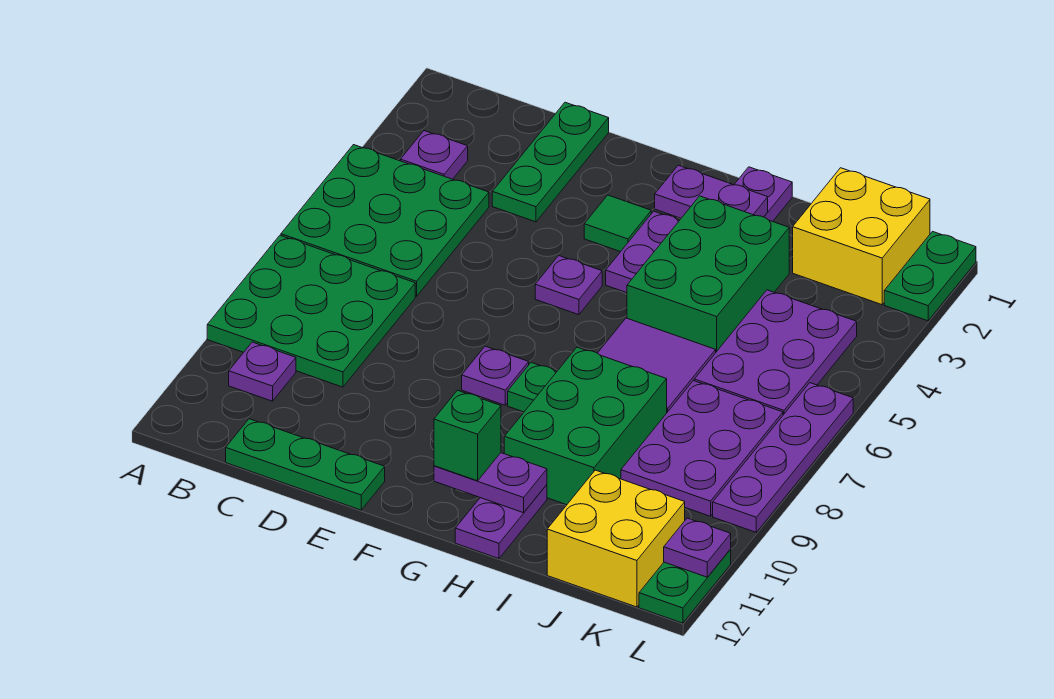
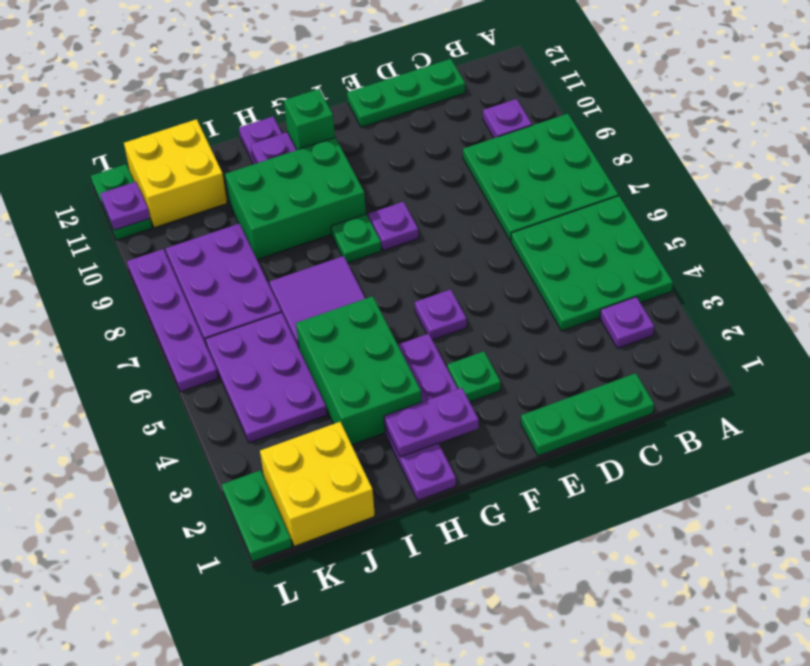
green plate D1:D3 level 1 -> green plate C1:E1 level 1
green tile F3 level 1 -> green plate F3 level 1
green brick H8:I10 level 1 -> green brick G9:I10 level 1

